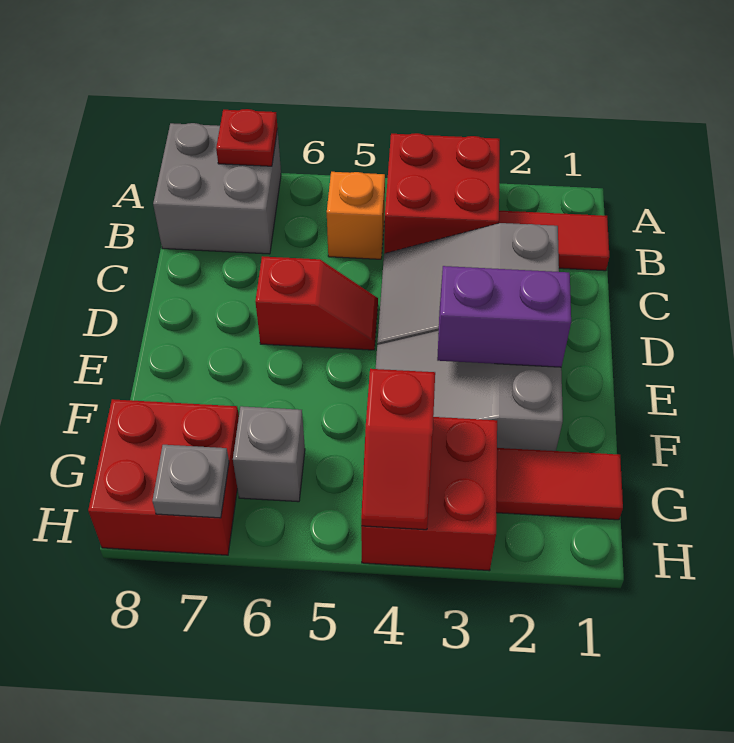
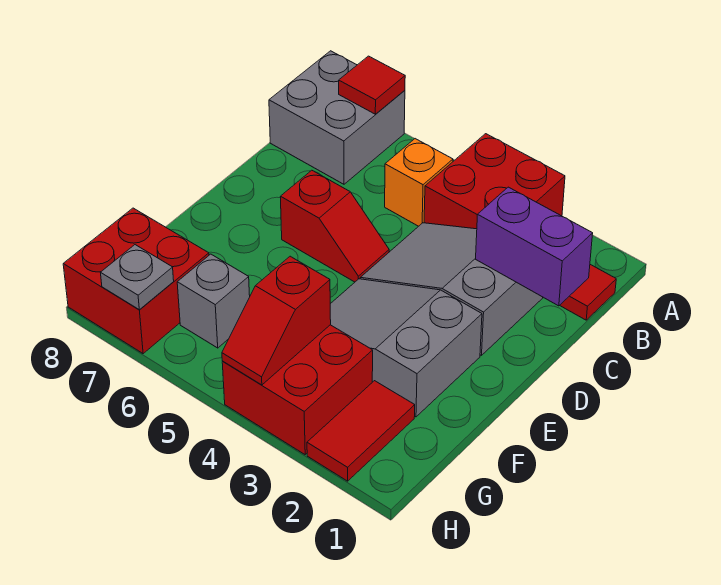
red plate A7 level 2 -> red tile A7 level 2
purple brick E2:E3 level 2 -> purple brick C1:C2 level 2
red tile G1:G2 level 1 -> red tile G2:H2 level 1

